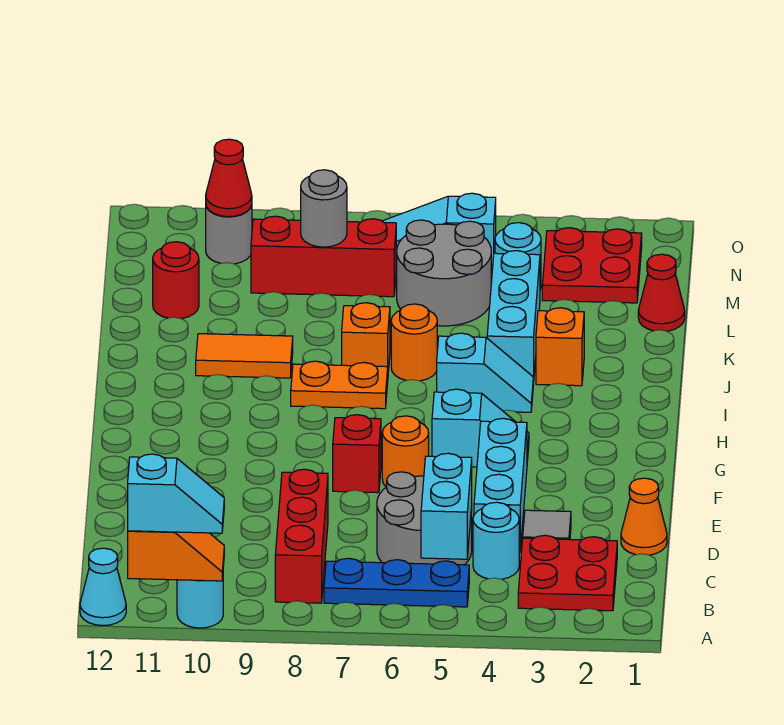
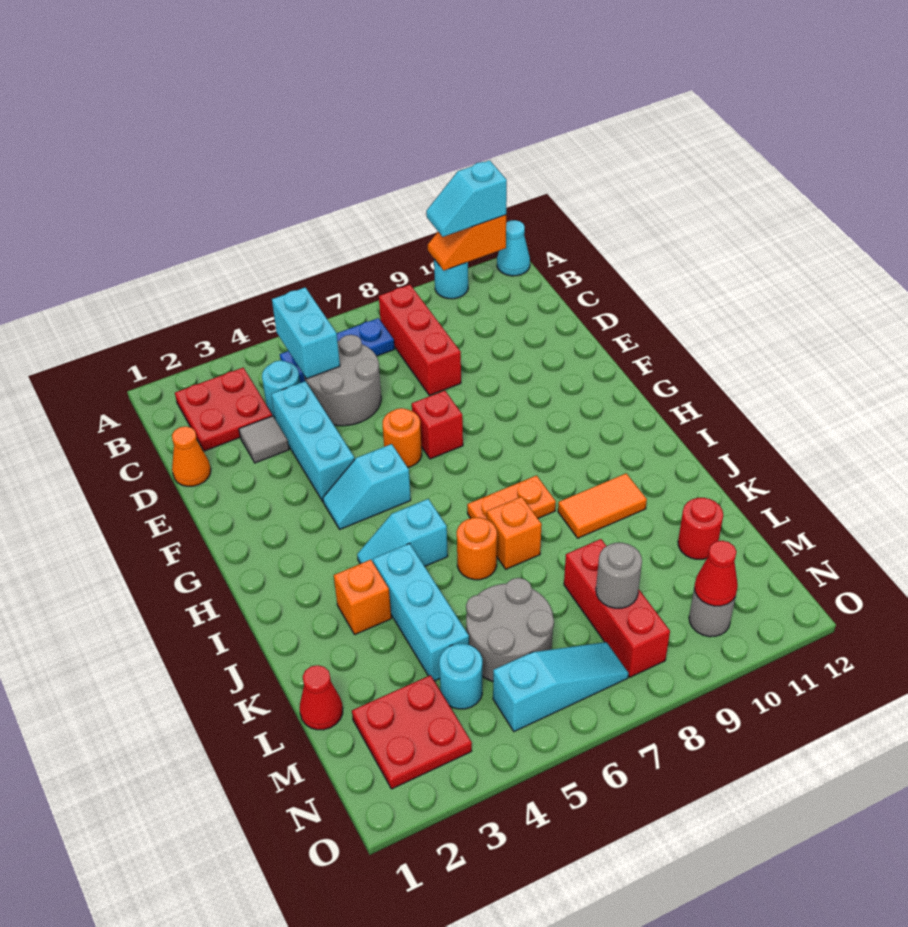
red brick M7:M9 level 1 -> red brick L8:N8 level 1

